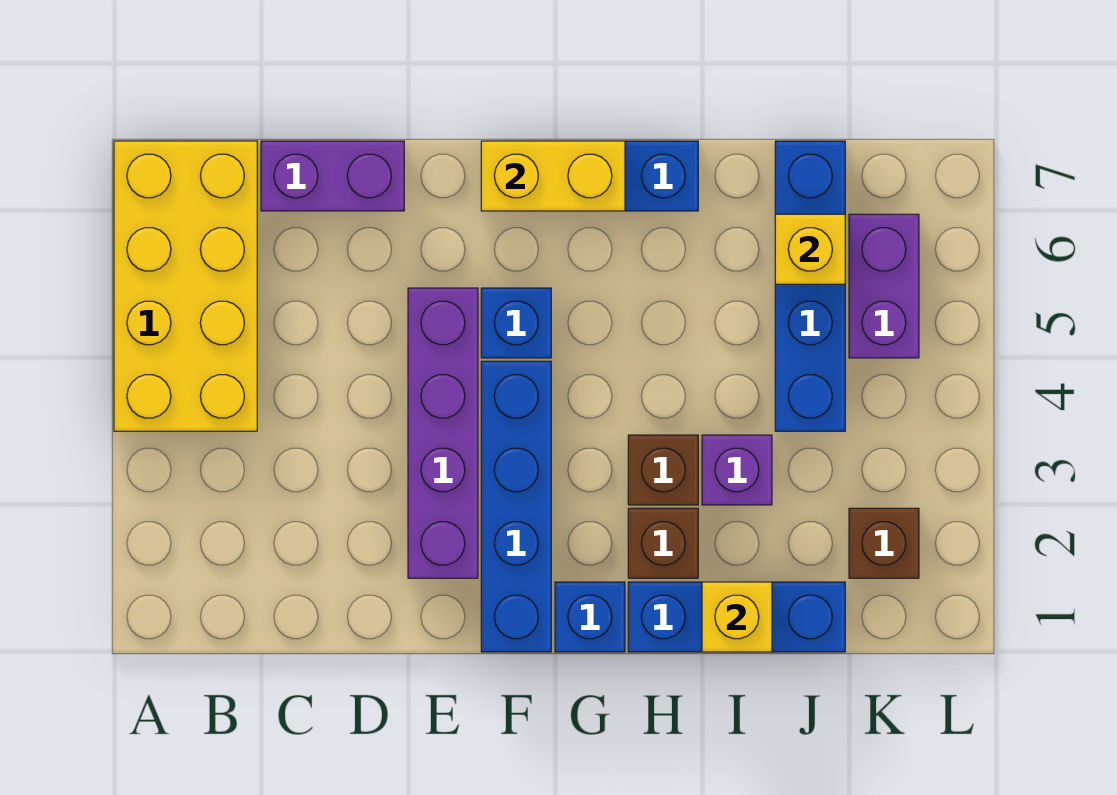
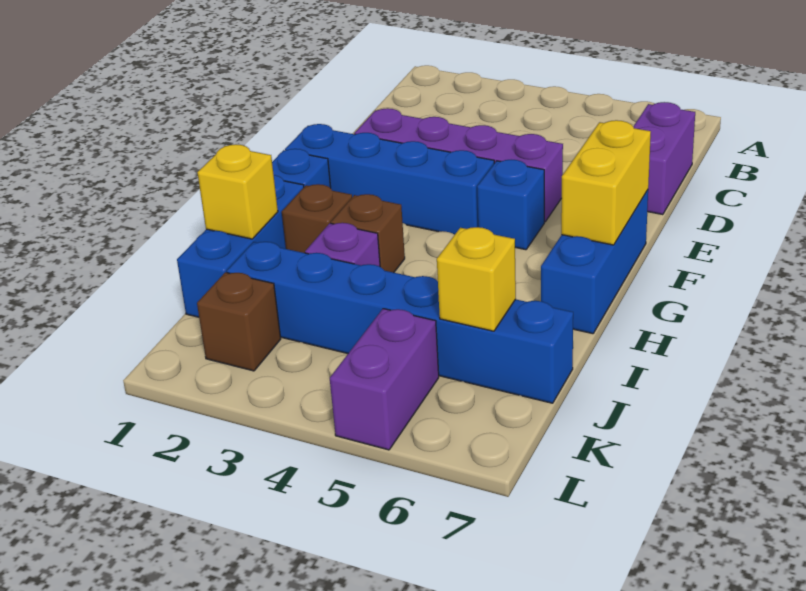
yellow brick A4:B7 level 1 -> none
blue brick J4:J7 level 1 -> blue brick J2:J7 level 1
purple brick K5:K6 level 1 -> purple brick K5:L5 level 1

